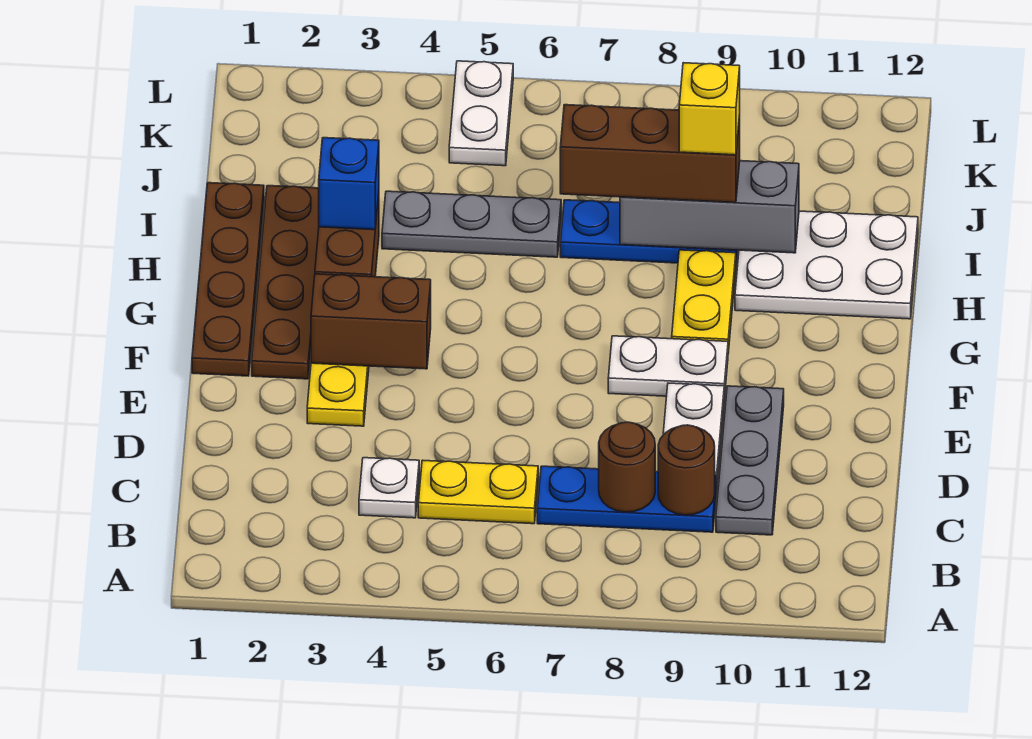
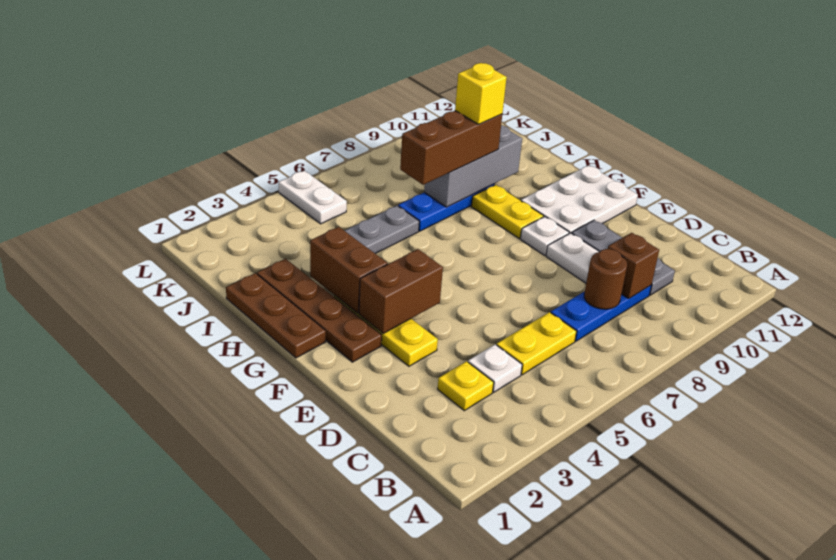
none -> yellow plate C3 level 1
brown round brick C9 level 2 -> brown brick C9 level 2
brown plate F1:I1 level 1 -> brown plate G1:I1 level 1
white plate F8:F9 level 1 -> white plate F9 level 1
blue brick H3 level 3 -> none
white plate H10:I12 level 1 -> white plate F10:G12 level 1

